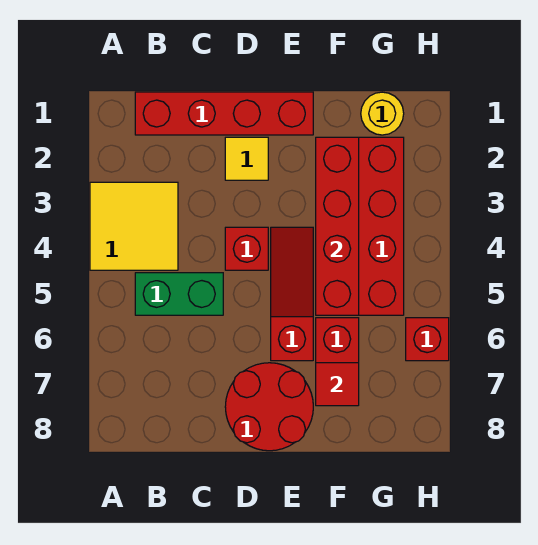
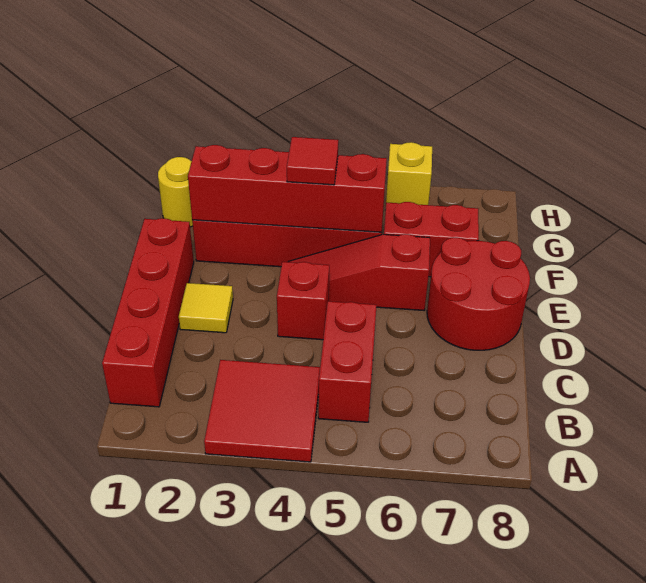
yellow tile A3:B4 level 1 -> red tile A3:B4 level 1
green brick B5:C5 level 1 -> red brick B5:C5 level 1
red tile F7 level 2 -> red tile F4 level 3
red brick H6 level 1 -> yellow brick H6 level 1

